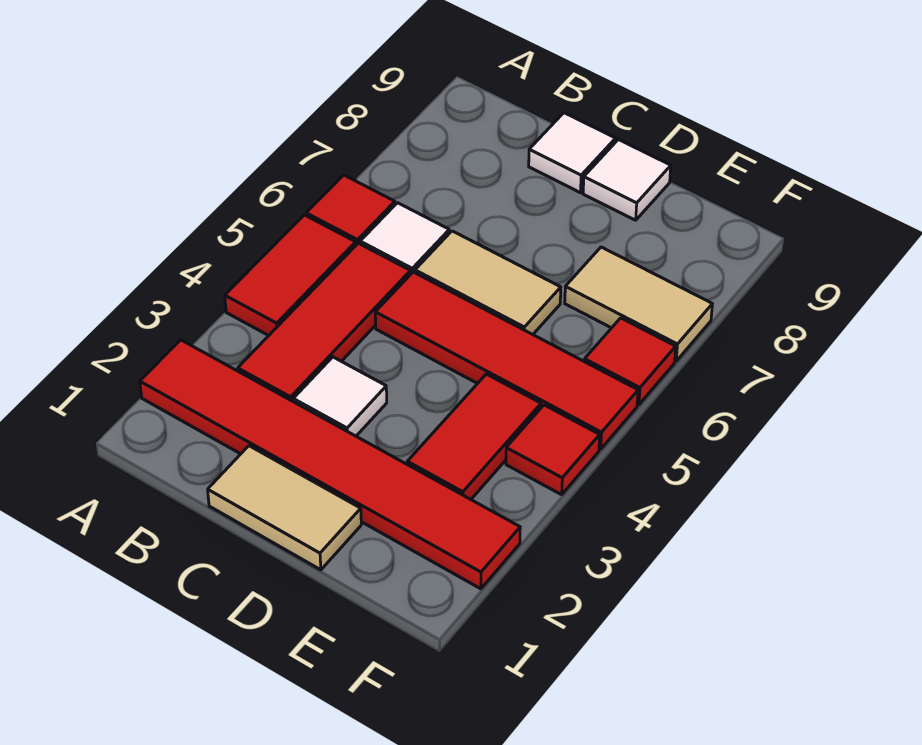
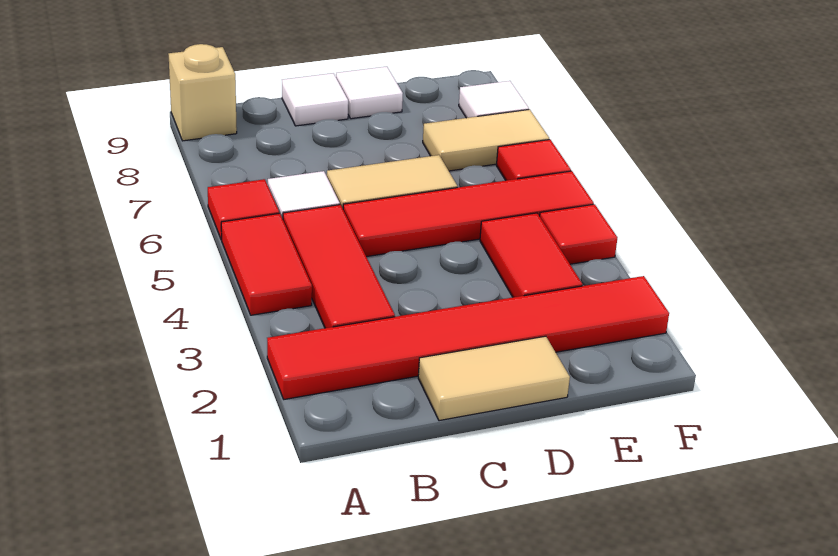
none -> tan brick A9 level 1
white tile C3 level 1 -> white tile F8 level 1

